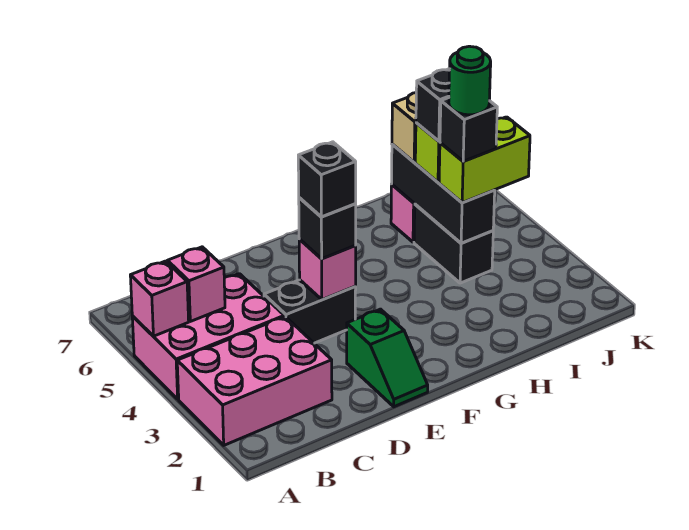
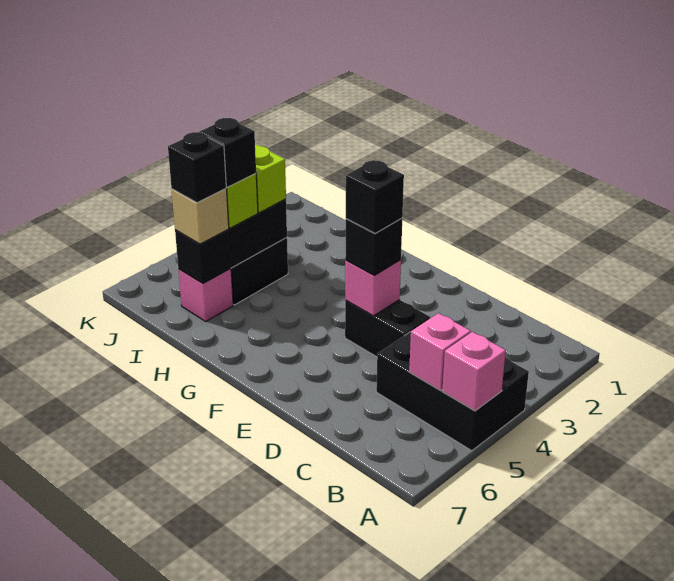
pink brick A2:C3 level 1 -> none
pink brick A4:C5 level 1 -> black brick A4:C5 level 1
green slope E1:E2 level 1 top 2 -> none
black brick I4 level 4 -> black brick I6 level 4
green round brick I4 level 5 -> none

